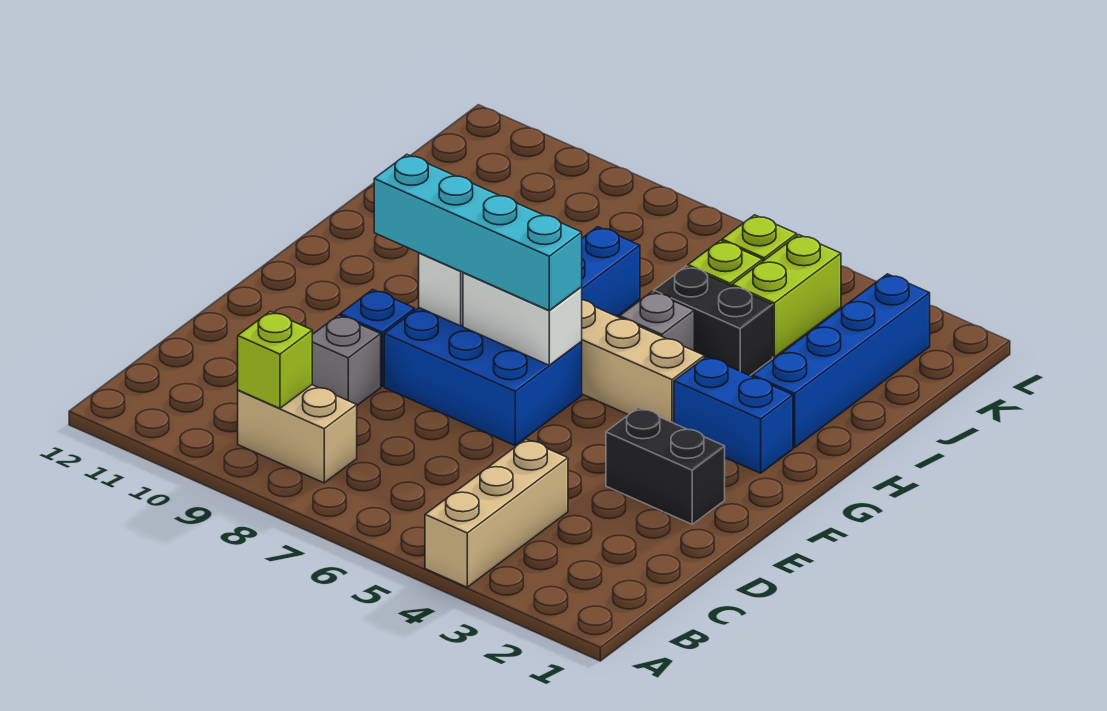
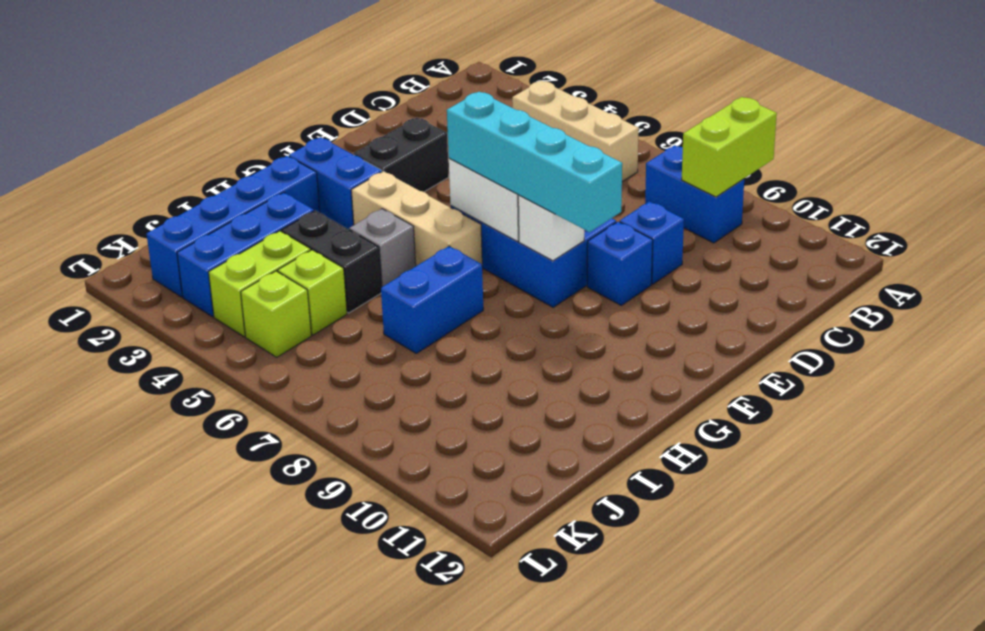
tan brick A4:C4 level 1 -> tan brick B4:B6 level 1
tan brick B8:B9 level 1 -> blue brick B8:B9 level 1
lime brick B9 level 2 -> lime brick A9:B9 level 2
grey brick D9 level 1 -> blue brick D9 level 1
black brick E2:E3 level 1 -> black brick E3:F3 level 1
none -> blue brick I3:K3 level 1

